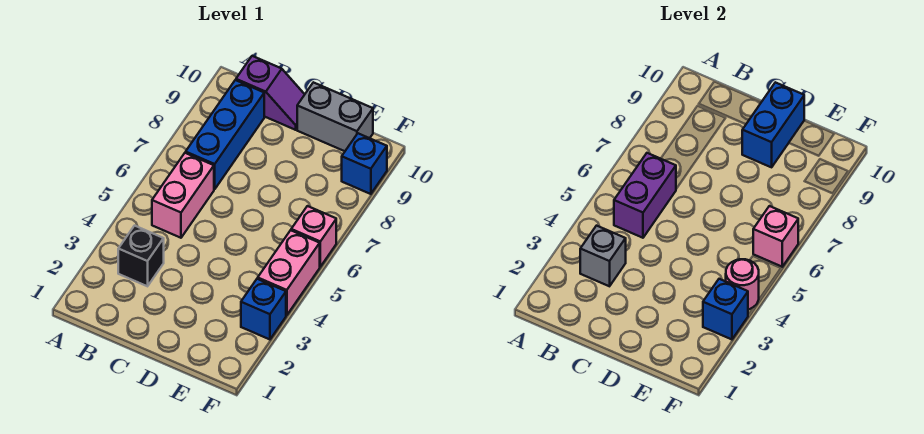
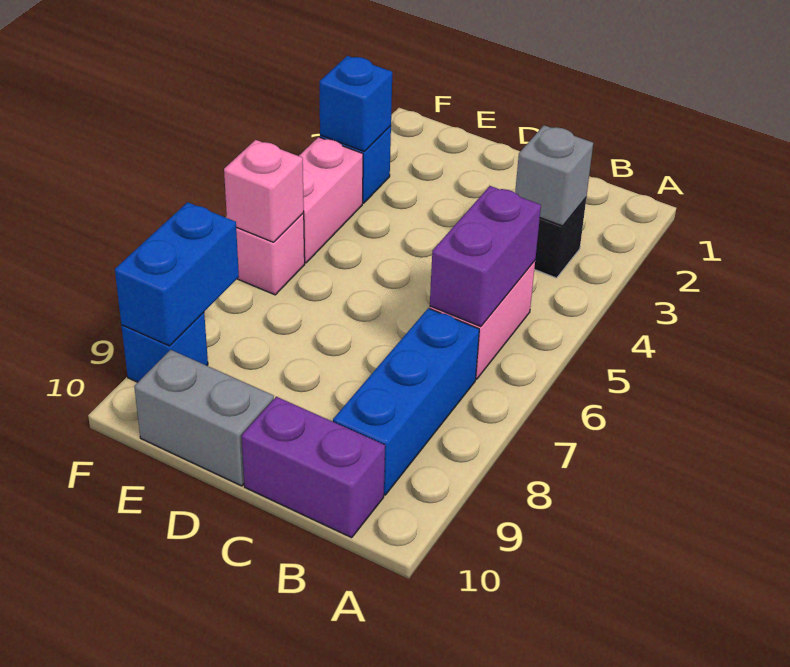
purple slope B10:C10 level 1 top B -> purple brick B10:C10 level 1
blue brick D9:D10 level 2 -> blue brick F8:F9 level 2
pink round brick F4 level 2 -> none

